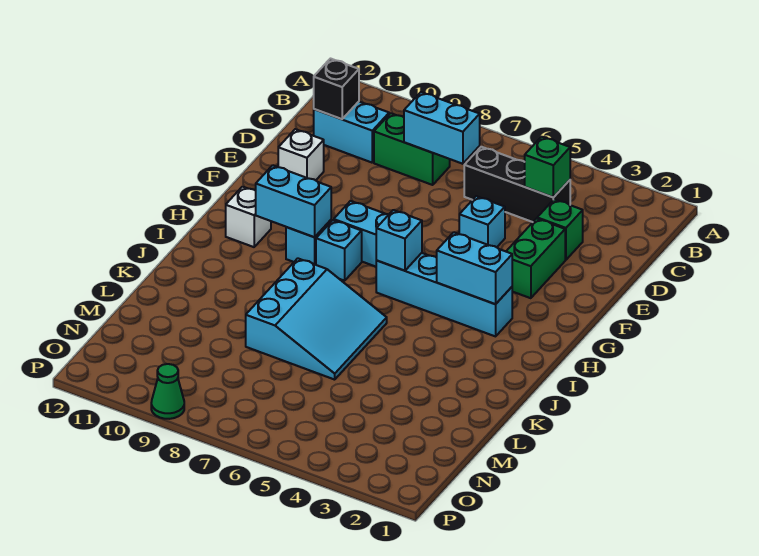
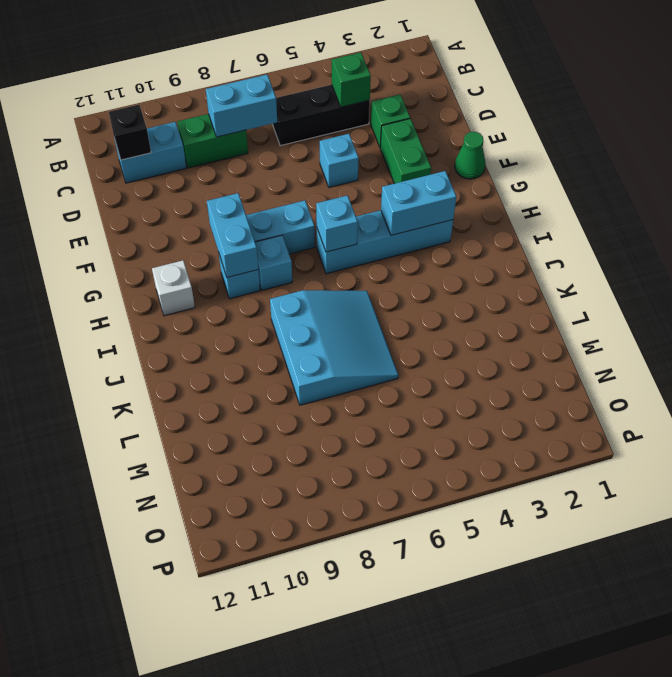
white brick E11 level 1 -> none
cyan brick H9:H10 level 2 -> cyan brick G9:H9 level 2
green cone P9 level 1 -> green cone F1 level 1

